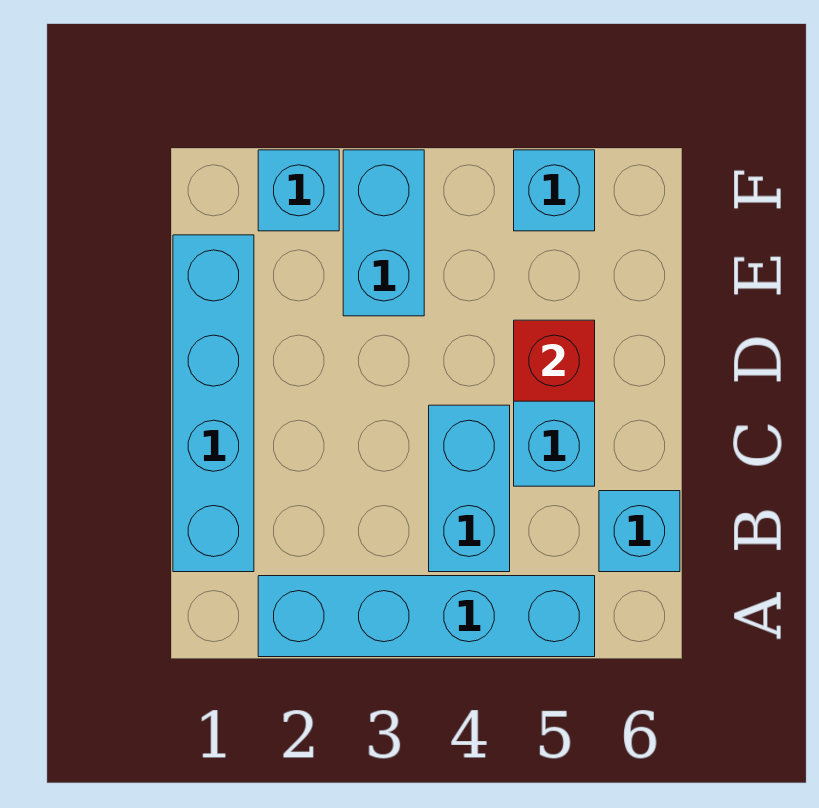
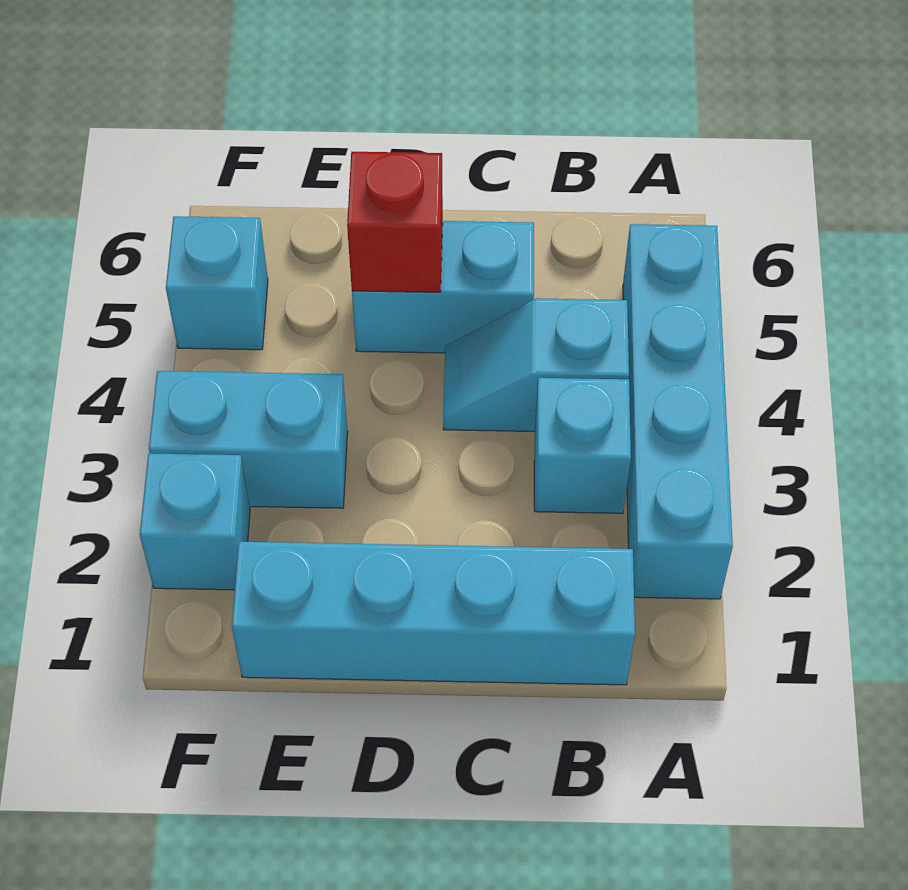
cyan brick B4:C4 level 1 -> cyan slope B4:C4 level 1 top B
cyan brick B6 level 1 -> cyan brick B3 level 1

